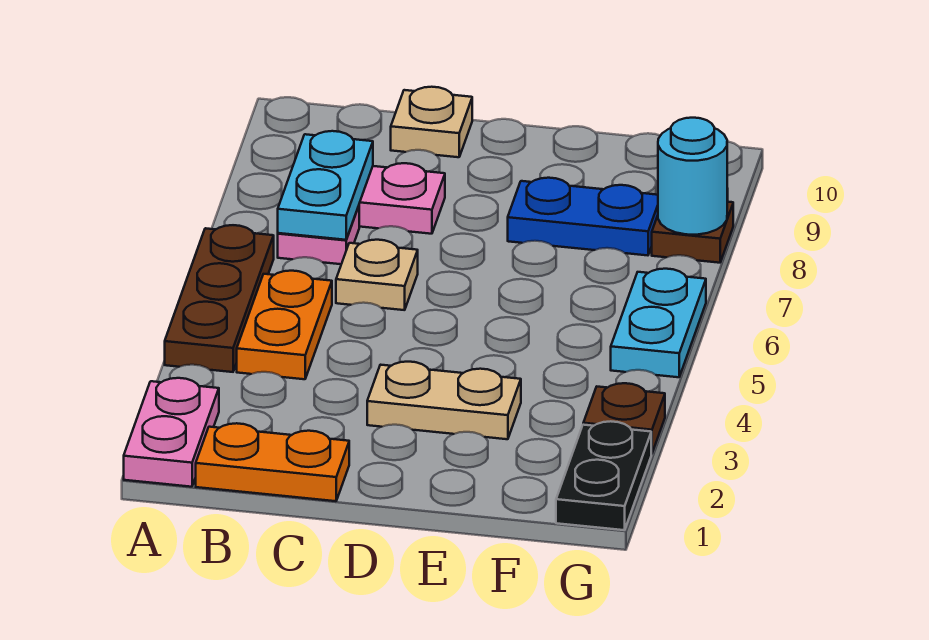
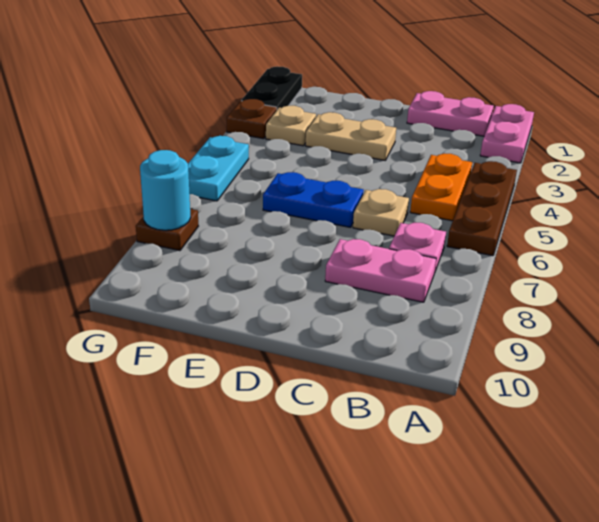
orange plate B1:C1 level 1 -> pink plate B1:C1 level 1
cyan plate B7:B8 level 2 -> none
tan plate C10 level 1 -> tan plate F3 level 1
blue plate E8:F8 level 1 -> blue plate D6:E6 level 1

